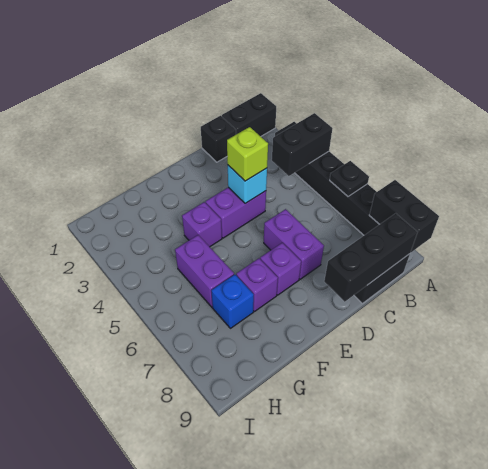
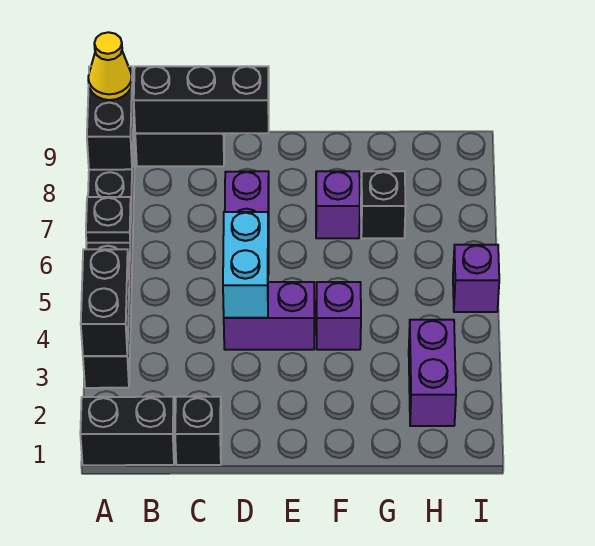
black brick A4:B4 level 2 -> black brick A3:A4 level 2
none -> yellow cone A9 level 3
cyan brick D4 level 2 -> cyan brick D4:D5 level 2
lime brick D4 level 3 -> none
purple brick E7 level 1 -> purple brick I5 level 1
purple brick G5:G6 level 1 -> purple brick H2:H3 level 1
blue brick G7 level 1 -> black brick G7 level 1

